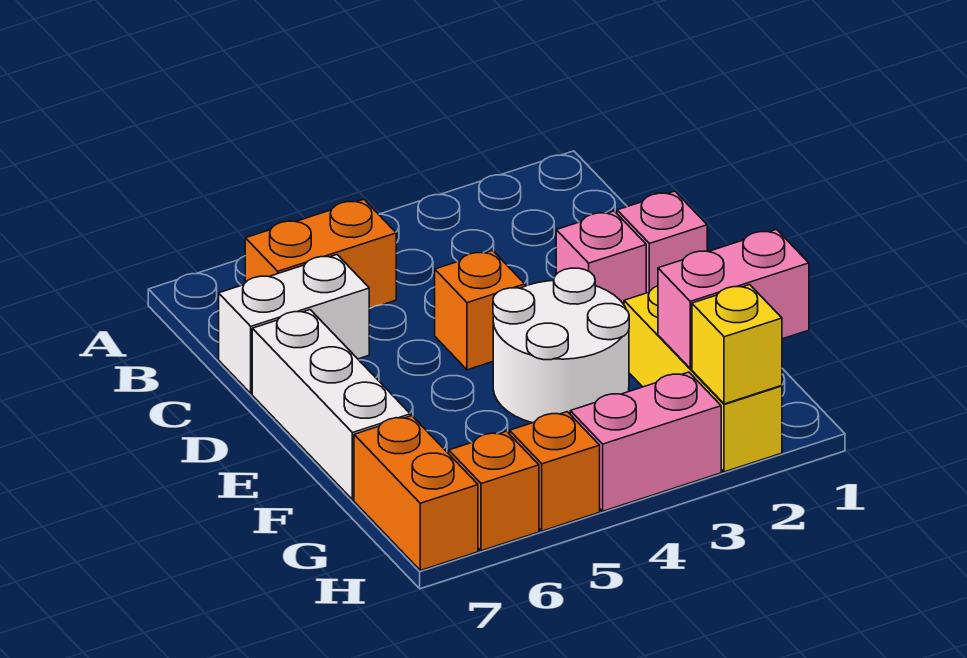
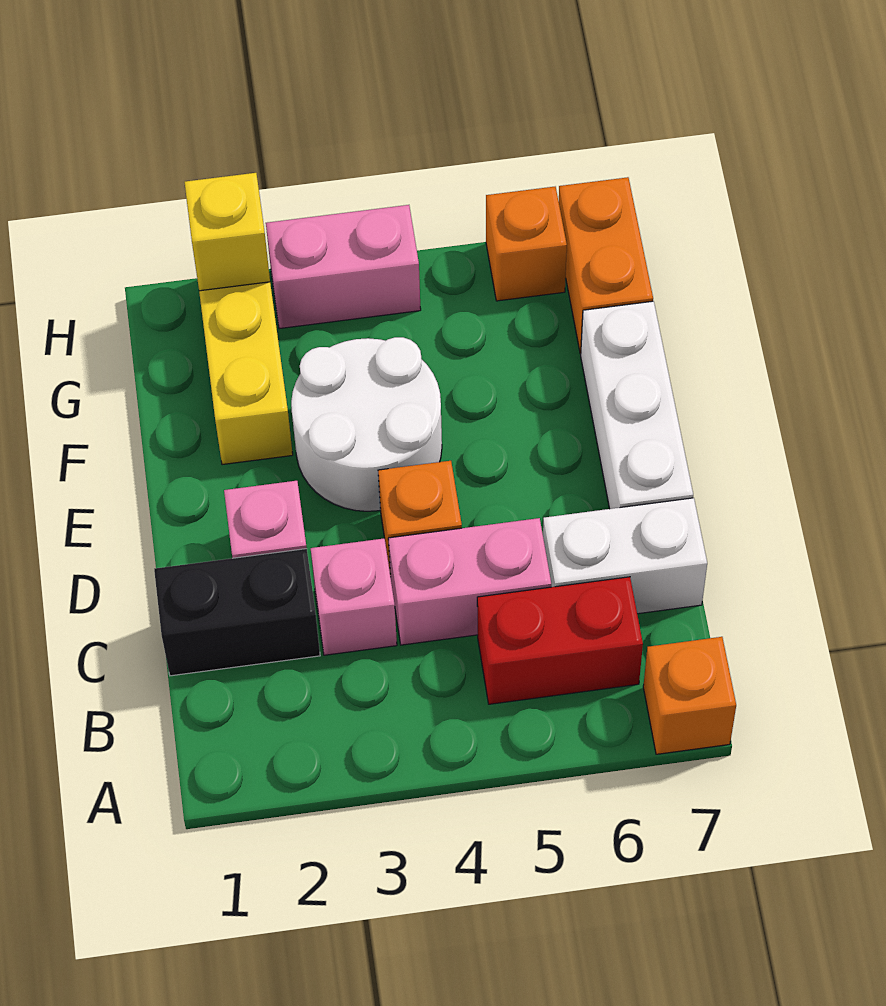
orange brick B5:B6 level 1 -> red brick B5:B6 level 1
none -> black brick C1:C2 level 1
pink brick D1 level 1 -> pink brick C3 level 1
pink brick G1:G2 level 2 -> pink brick C4:C5 level 1
orange brick H5 level 1 -> orange brick A7 level 1

